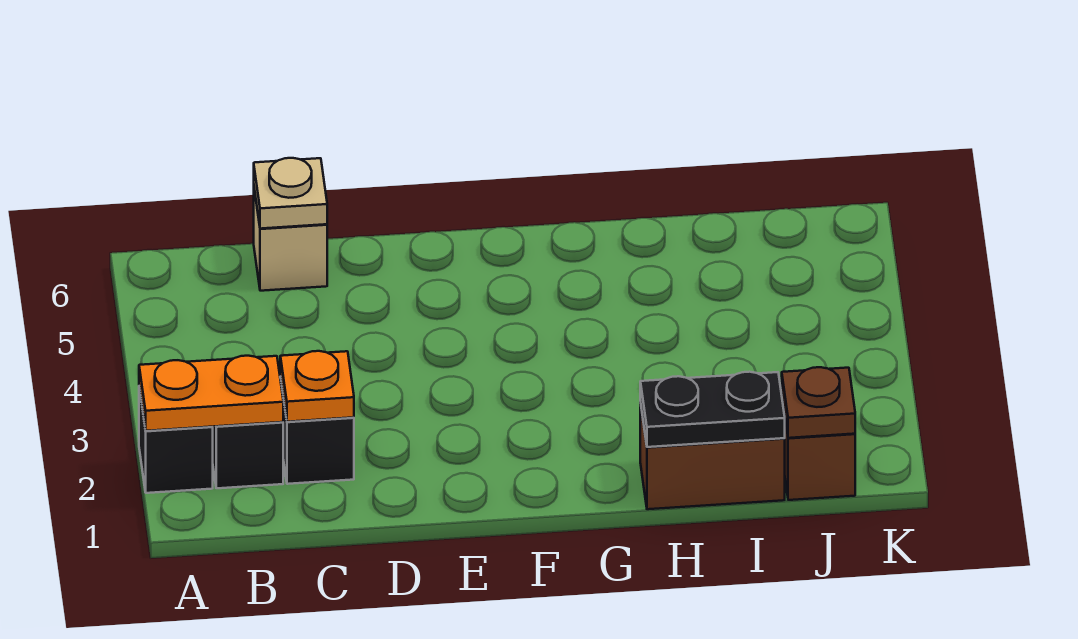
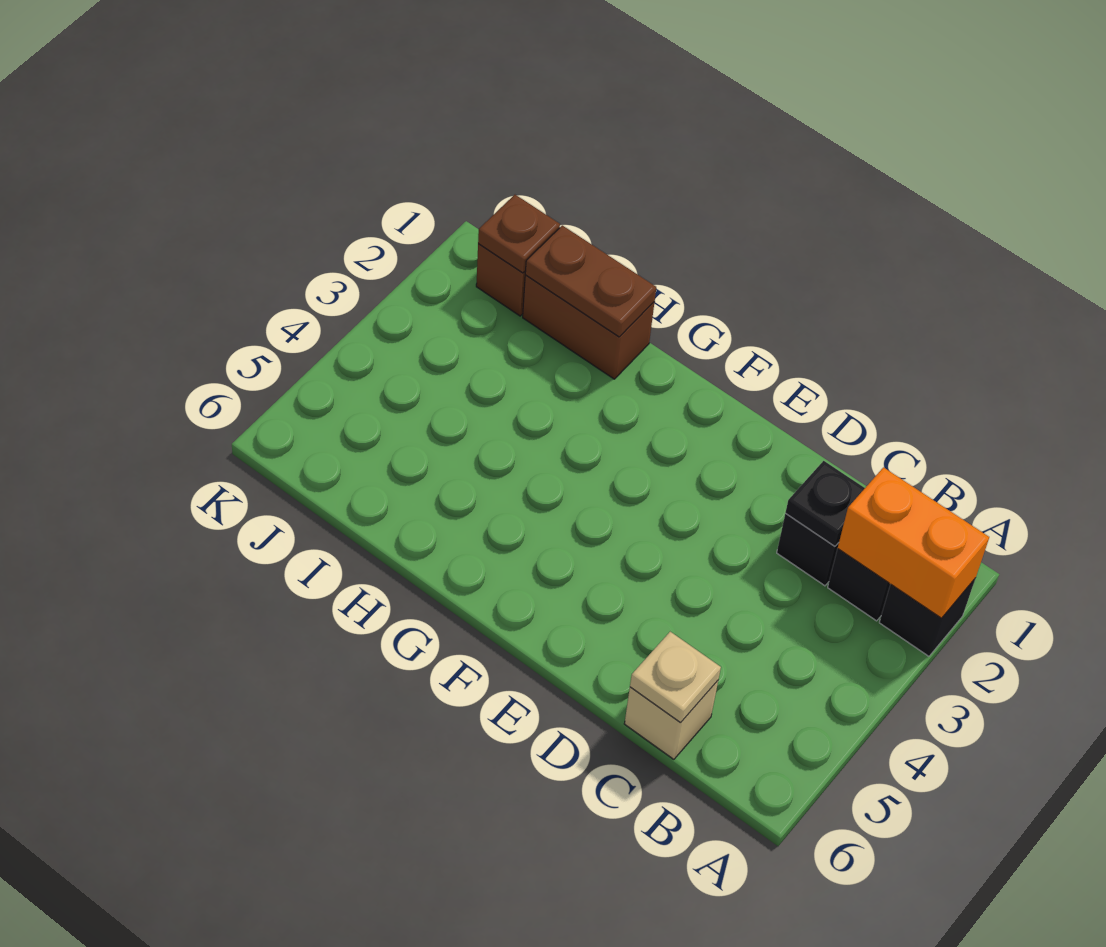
orange plate A2:B2 level 2 -> orange brick A2:B2 level 2
orange plate C2 level 2 -> black plate C2 level 2
black plate H1:I1 level 2 -> brown plate H1:I1 level 2

